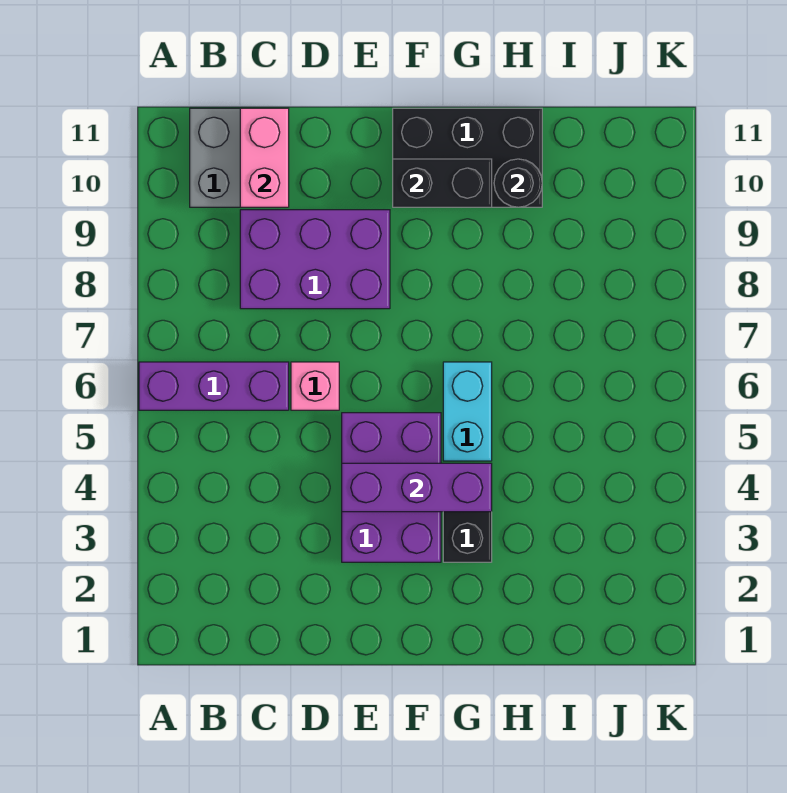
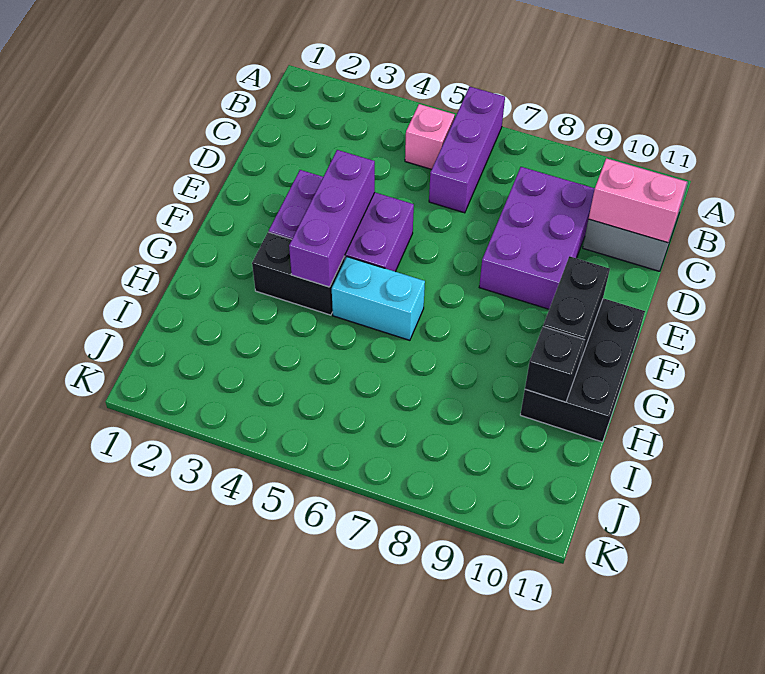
pink brick D6 level 1 -> pink brick B5 level 1
black round brick H10 level 2 -> black brick H10 level 2

